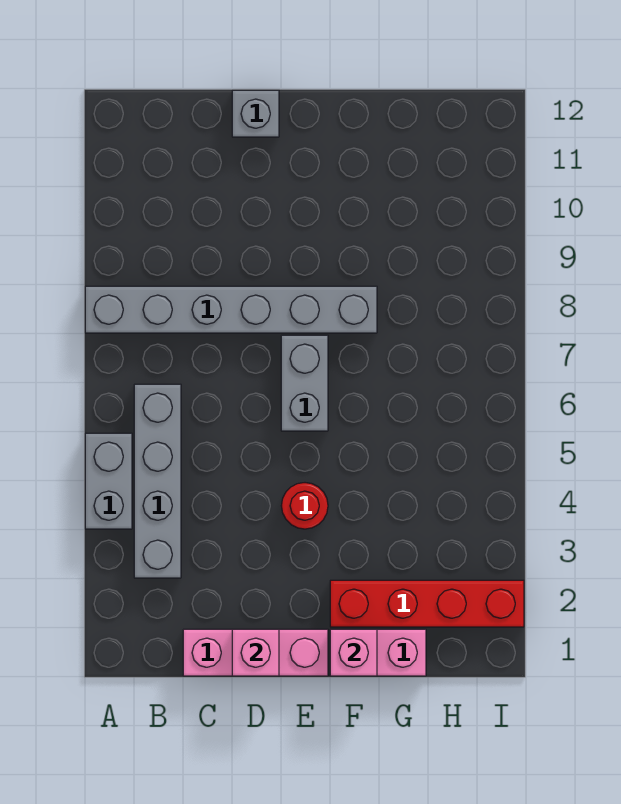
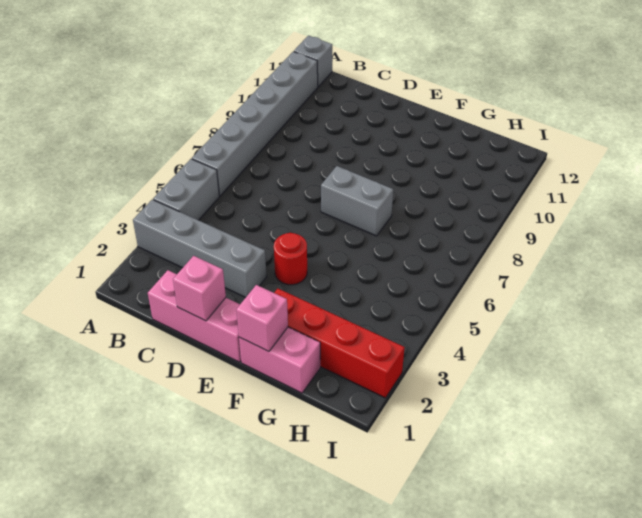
grey brick A8:F8 level 1 -> grey brick A6:A11 level 1
grey brick B3:B6 level 1 -> grey brick A3:D3 level 1
grey brick D12 level 1 -> grey brick A12 level 1
grey brick E6:E7 level 1 -> grey brick E7:F7 level 1

